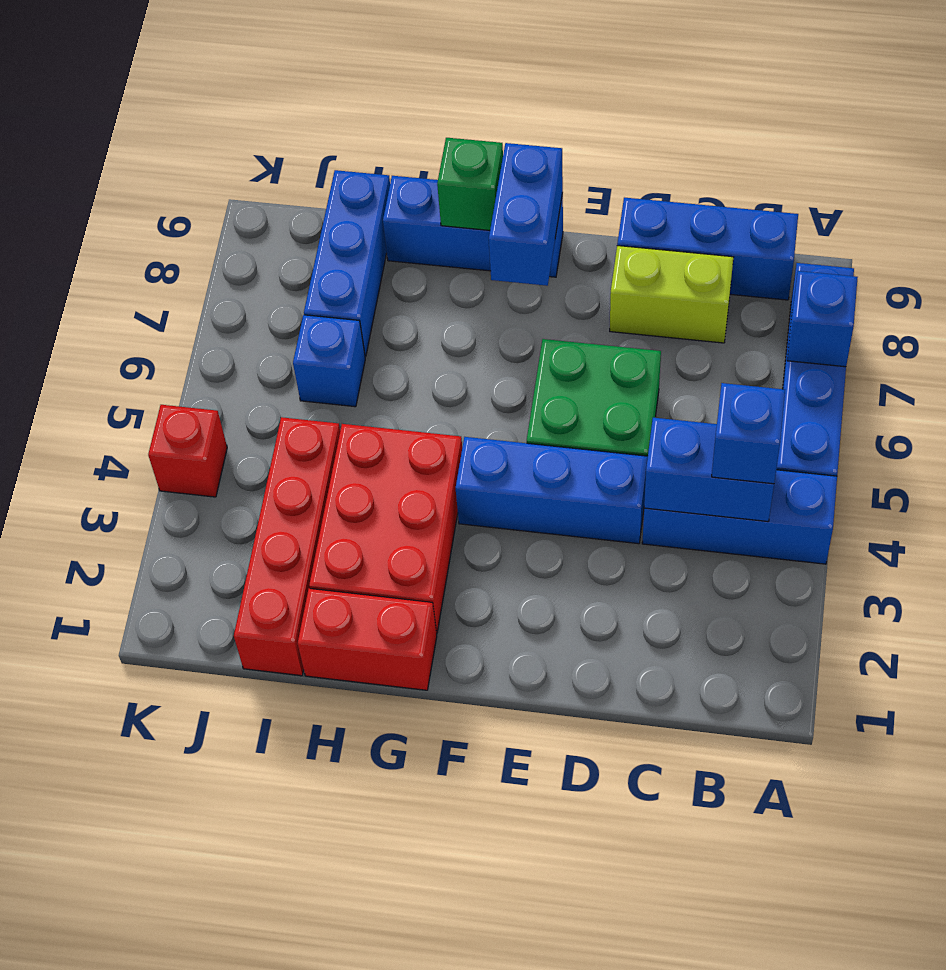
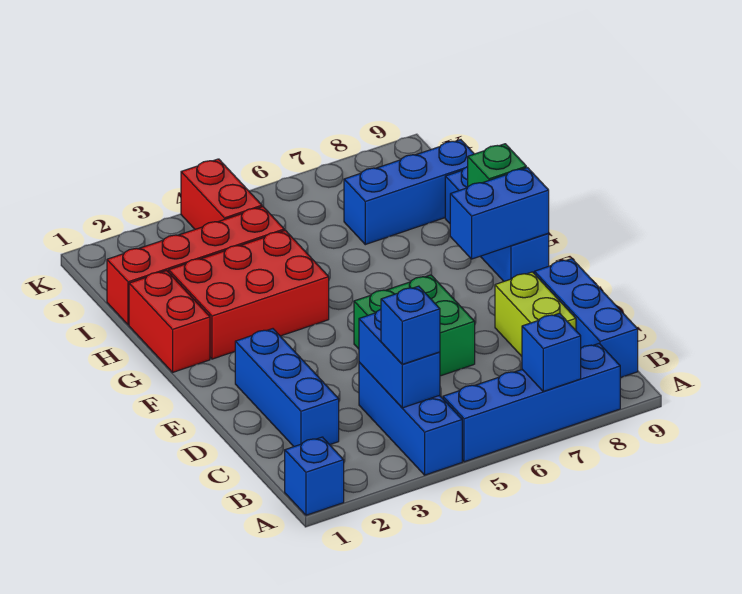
blue brick D4:F4 level 1 -> blue brick C2:E2 level 1
blue brick I6 level 1 -> blue brick A1 level 1
red brick K4 level 1 -> red brick J4:K4 level 1

